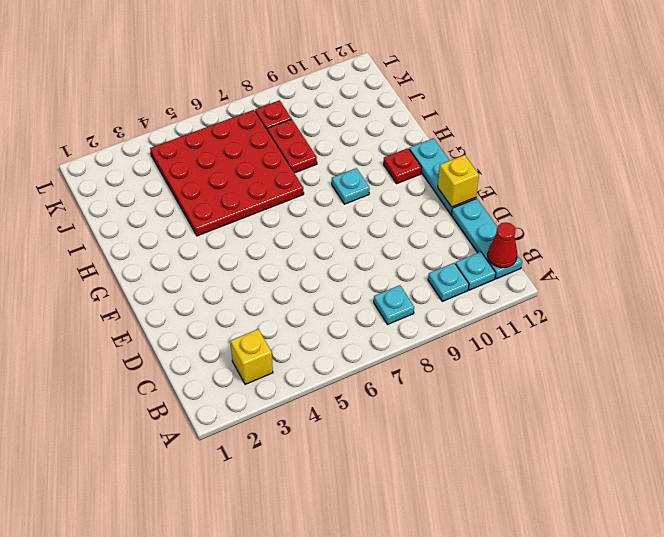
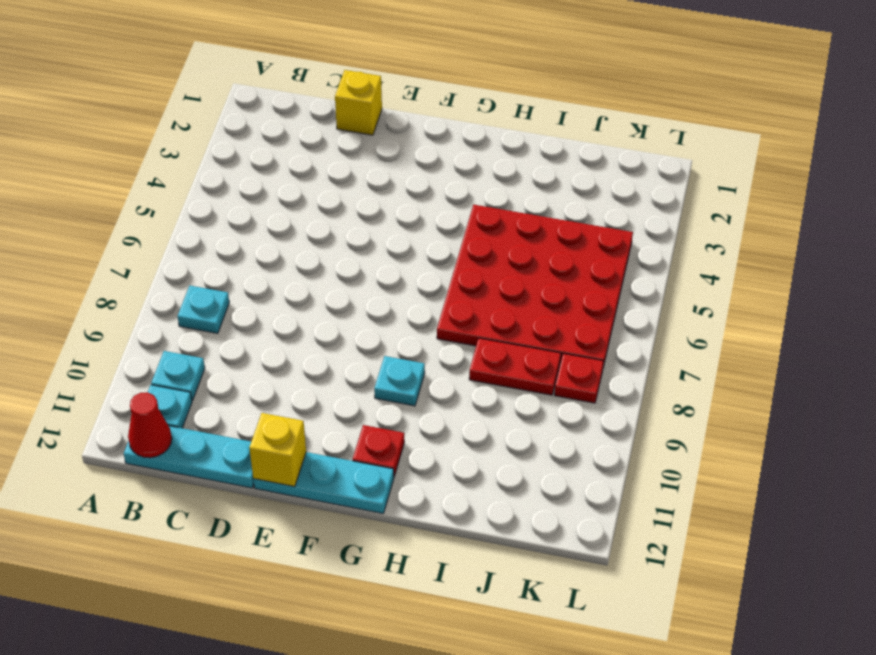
yellow brick B3 level 1 -> yellow brick D1 level 1

